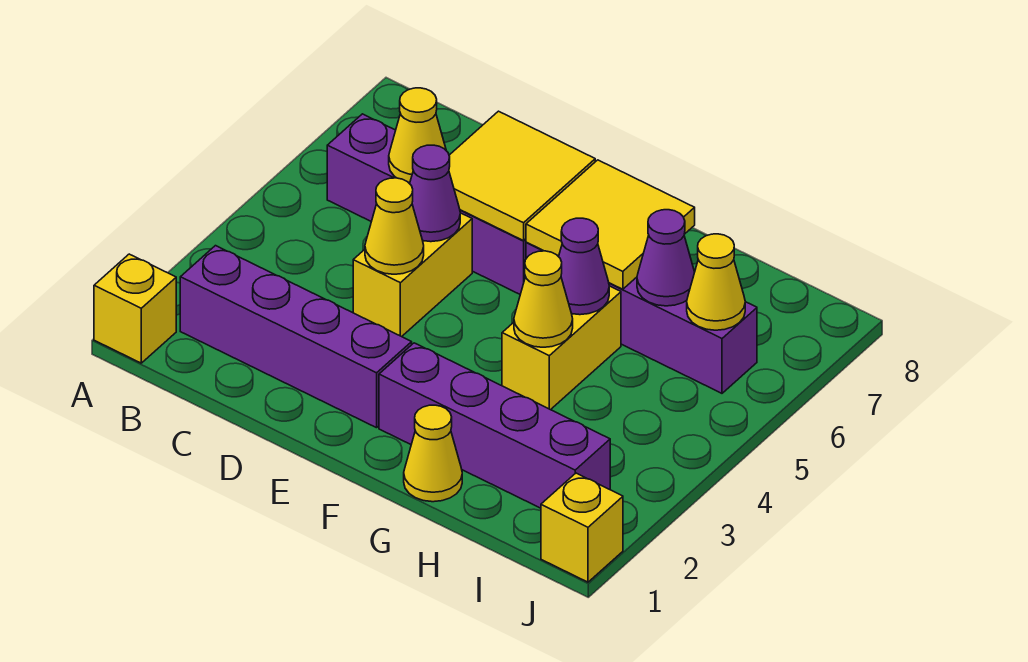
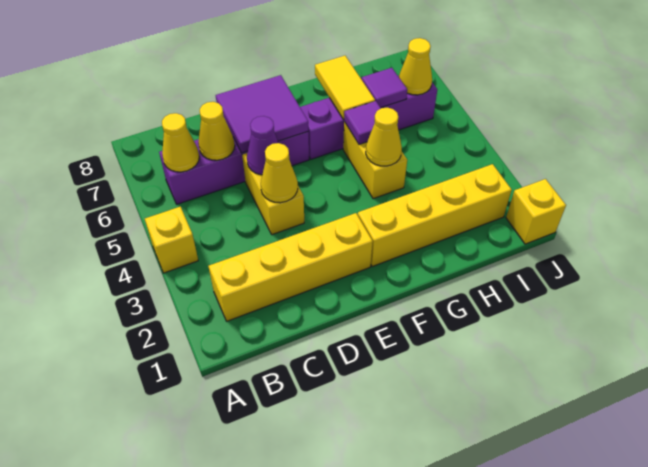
yellow brick A1 level 1 -> yellow brick A4 level 1
purple brick B2:E2 level 1 -> yellow brick B2:E2 level 1
yellow tile D6:E7 level 2 -> purple tile D6:E7 level 2
purple brick F2:I2 level 1 -> yellow brick F2:I2 level 1
yellow tile F6:G7 level 2 -> yellow tile G6:G7 level 2
yellow cone G1 level 1 -> yellow cone B6 level 2
purple cone G5 level 2 -> purple tile G5 level 2
purple cone H6 level 2 -> purple tile H6 level 2

